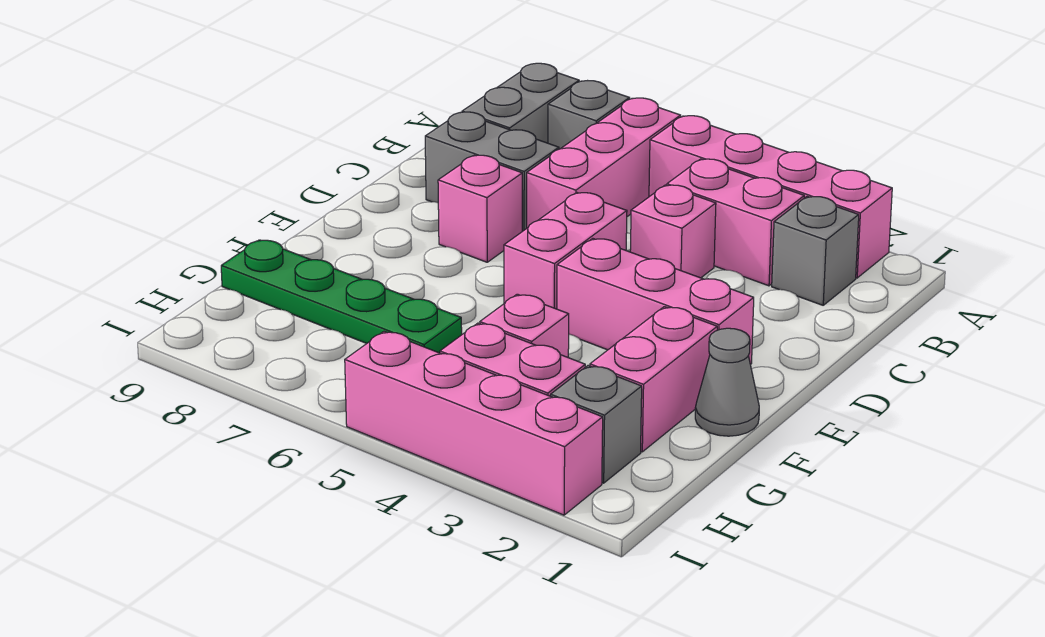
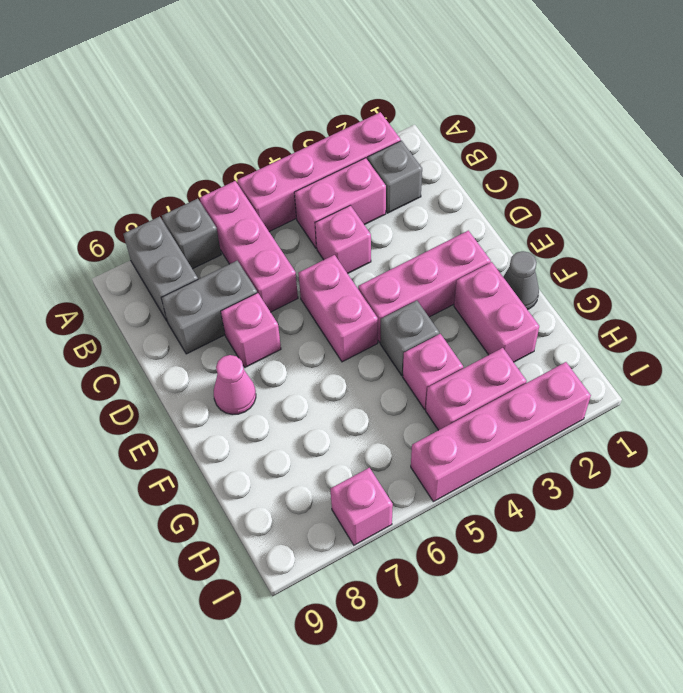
none -> pink cone E8 level 1
green plate G6:G9 level 1 -> none
grey brick H2 level 1 -> grey brick F4 level 1
none -> pink brick I7 level 1

